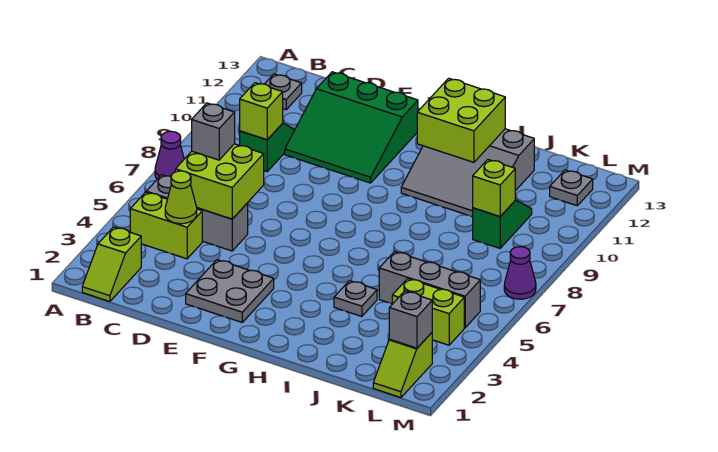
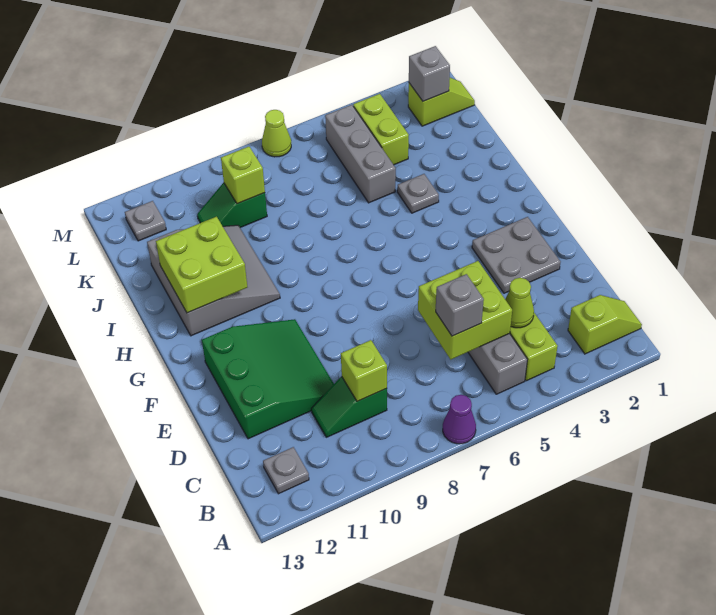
purple cone M7 level 1 -> lime cone M7 level 1

